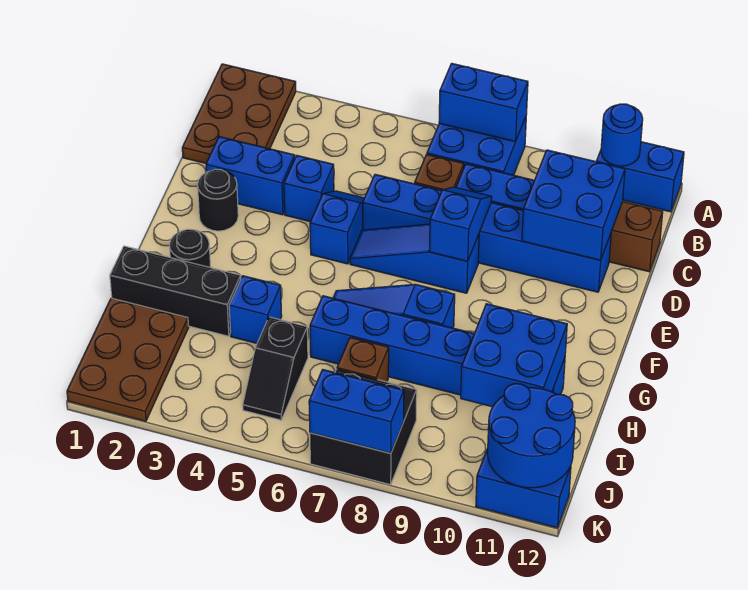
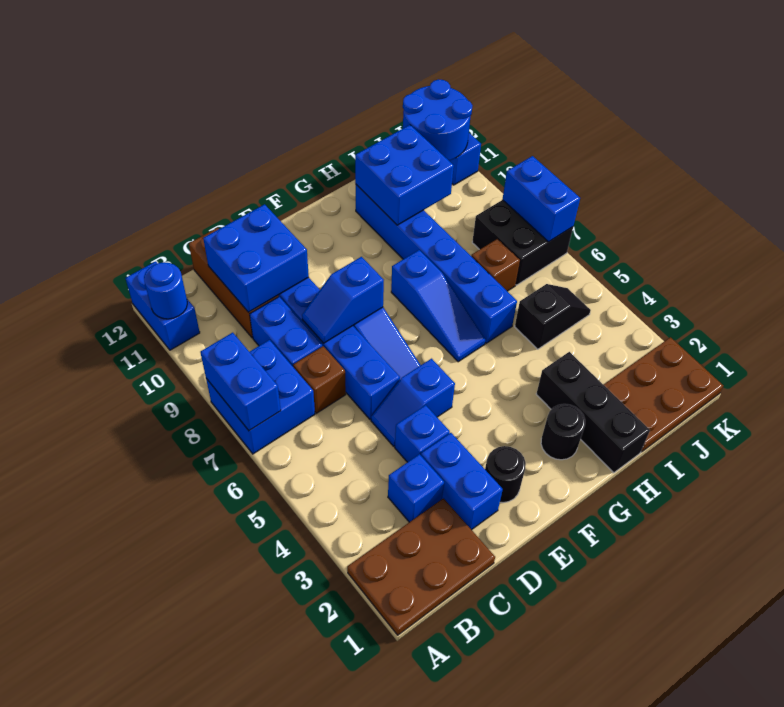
blue brick H4 level 1 -> blue brick C3 level 1

